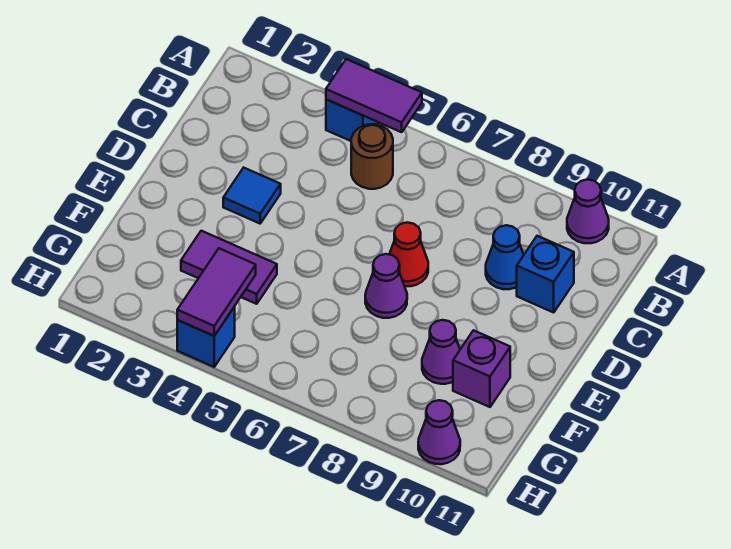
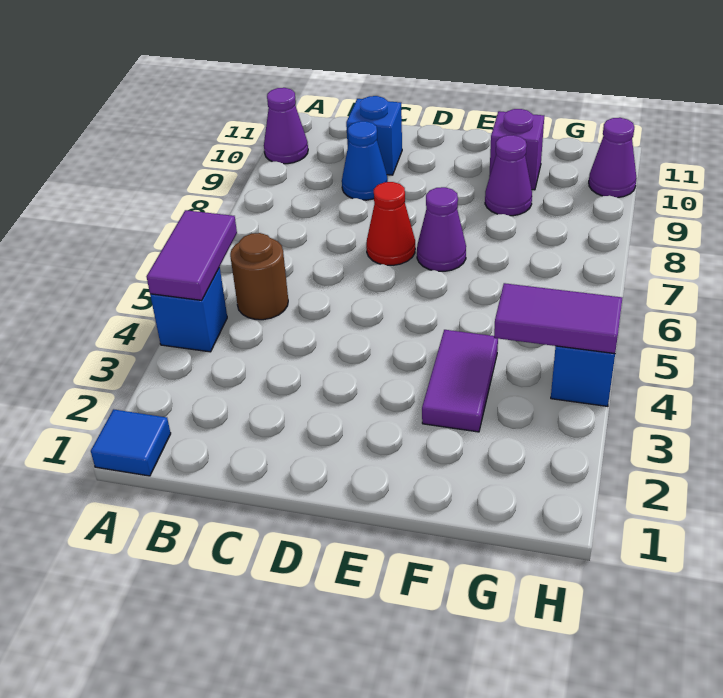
blue tile D3 level 1 -> blue tile A1 level 1

